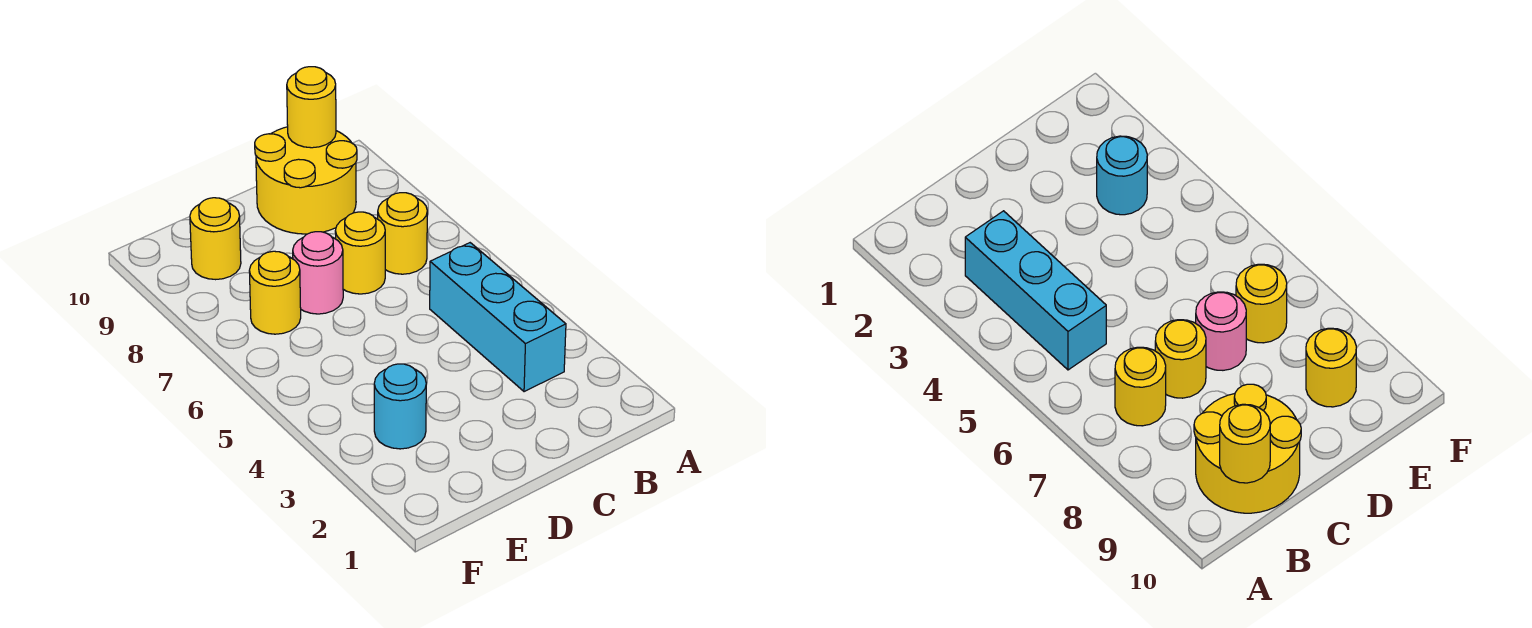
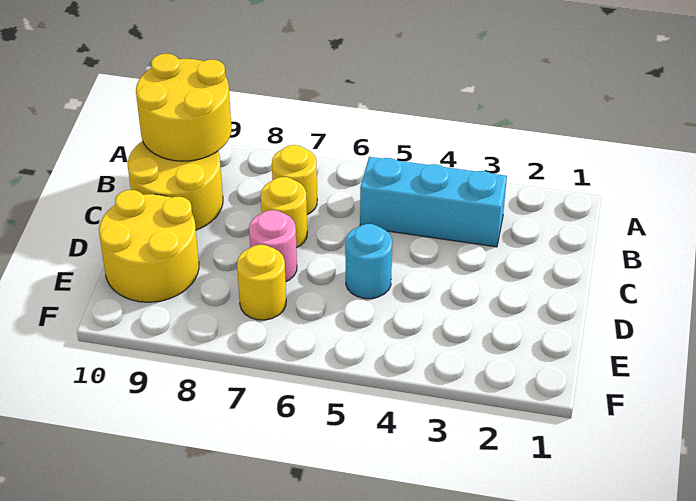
yellow round brick B10 level 2 -> yellow round brick A9:B10 level 2
cyan round brick E3 level 1 -> cyan round brick D5 level 1
yellow round brick E9 level 1 -> yellow round brick D9:E10 level 1

